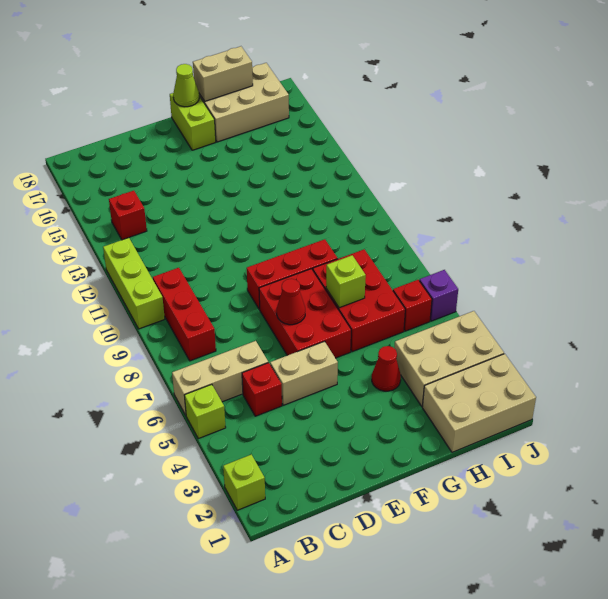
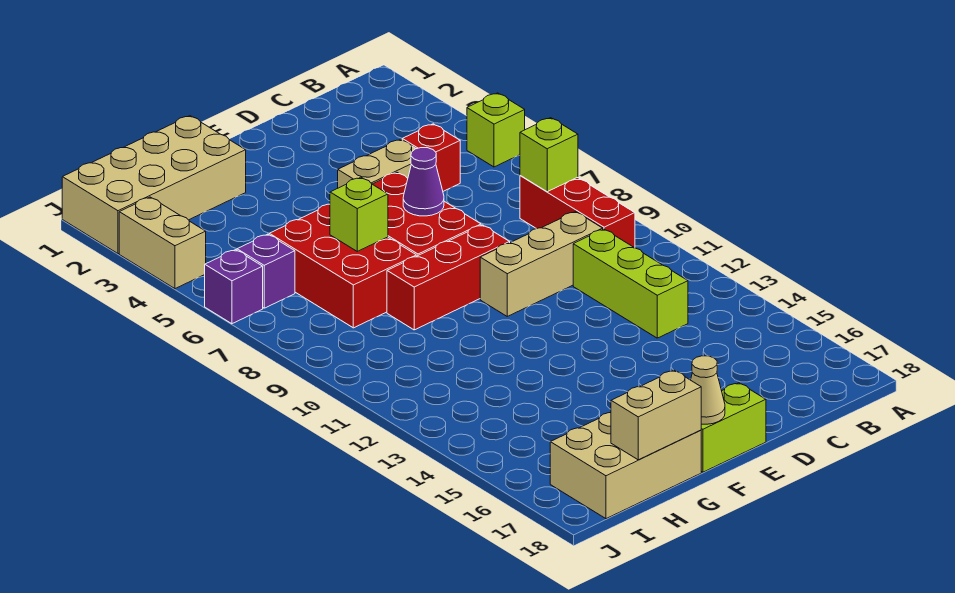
lime brick A2 level 1 -> lime brick B8 level 2
tan brick A6:C6 level 1 -> tan brick C10:E10 level 1
lime brick A10:A12 level 1 -> lime brick C11:C13 level 1
red brick B14 level 1 -> none
red cone E7 level 2 -> purple cone E7 level 2
lime brick F17:F18 level 1 -> lime brick E18:F18 level 1
lime cone F18 level 2 -> tan cone F18 level 2
red cone G4 level 1 -> none
tan brick H1:J2 level 1 -> tan brick G1:J2 level 1
tan brick H3:J4 level 1 -> tan brick J3:J4 level 1
red brick I6 level 1 -> purple brick I6 level 1

